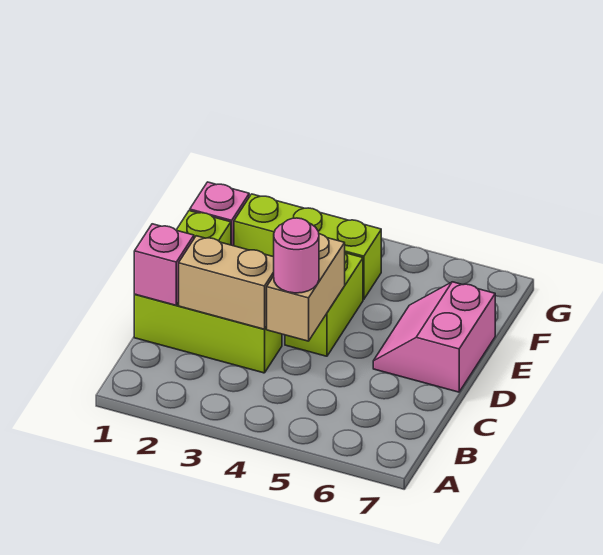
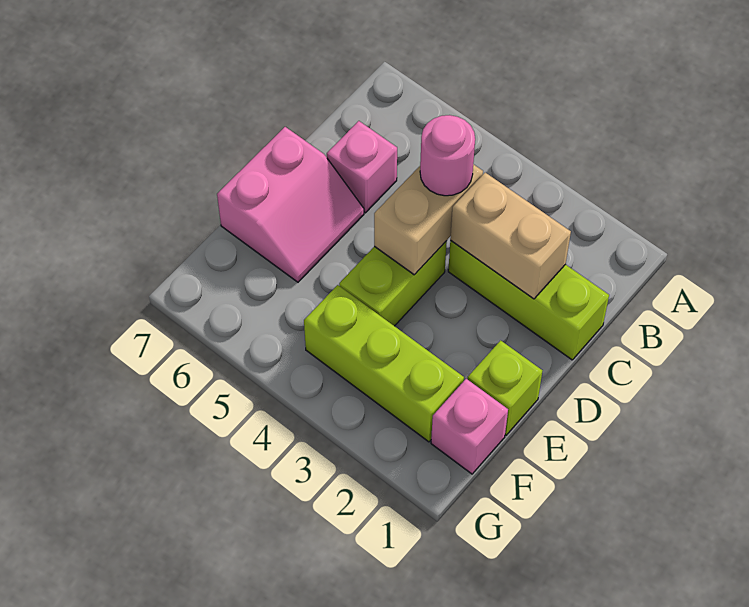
pink brick C1 level 2 -> pink brick C6 level 1

